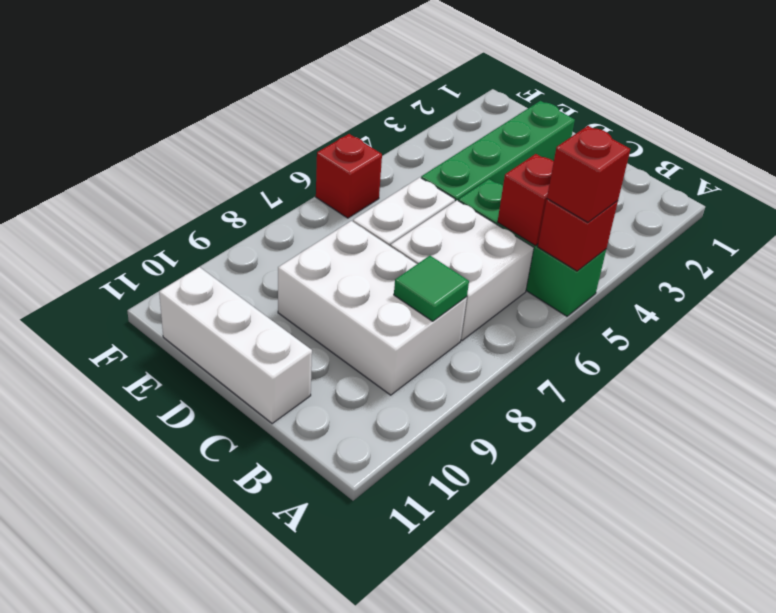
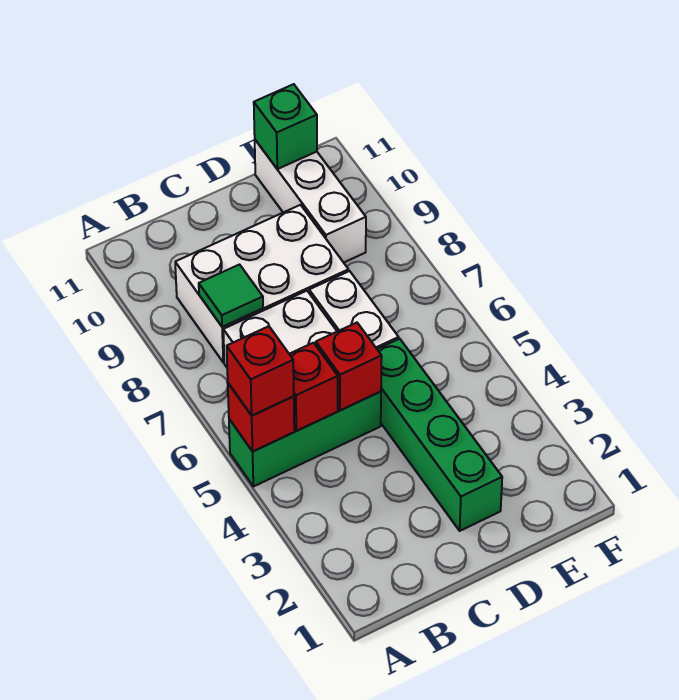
white brick C11:E11 level 1 -> white brick E9:E11 level 1
none -> green brick E11 level 2
red brick F6 level 1 -> red brick C5 level 2

